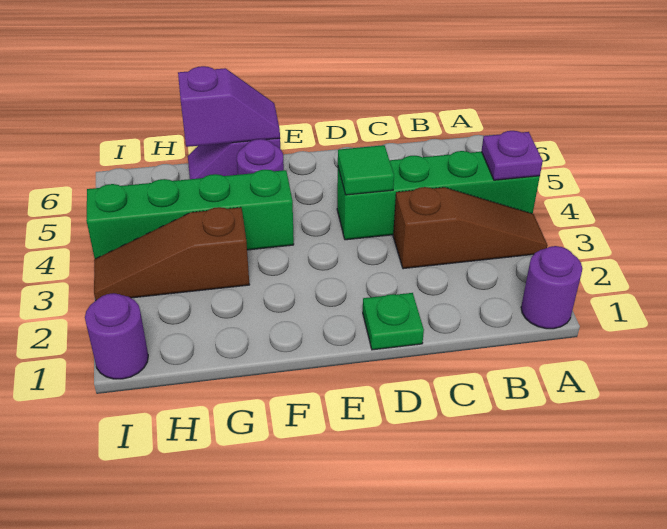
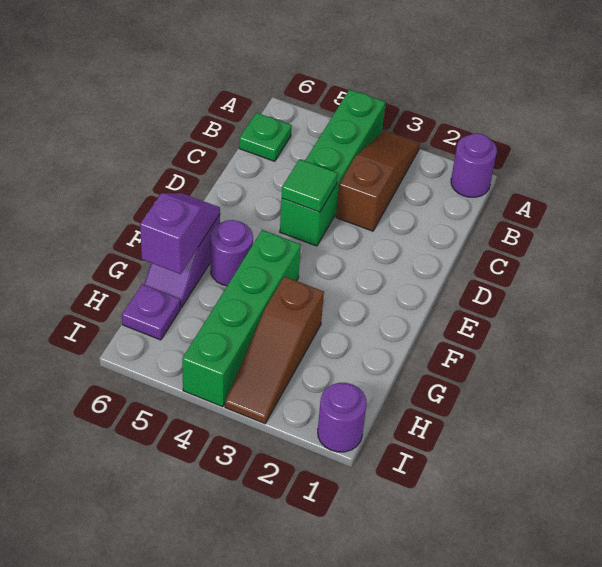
purple plate A4 level 2 -> purple plate H6 level 1
green plate D1 level 1 -> green plate B6 level 1

